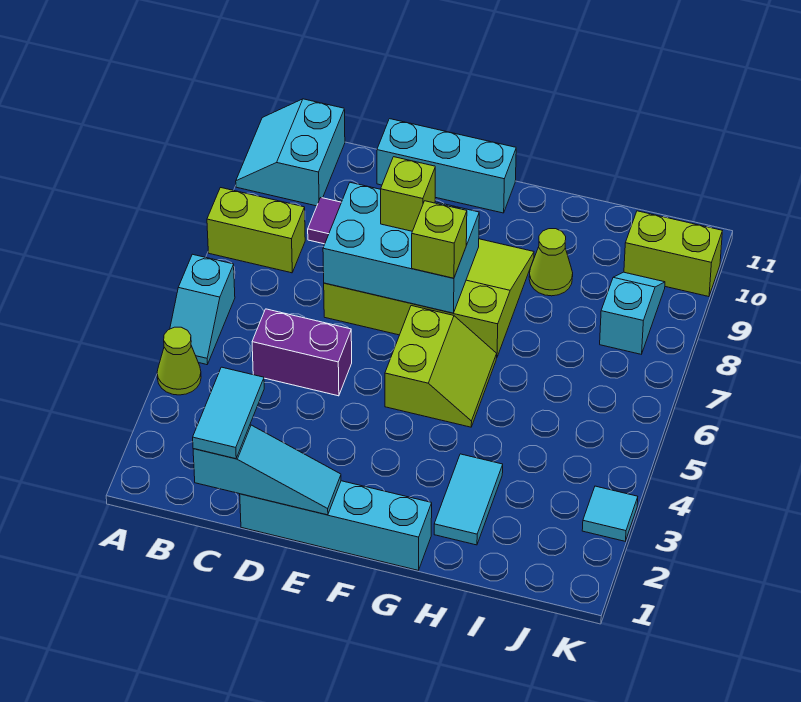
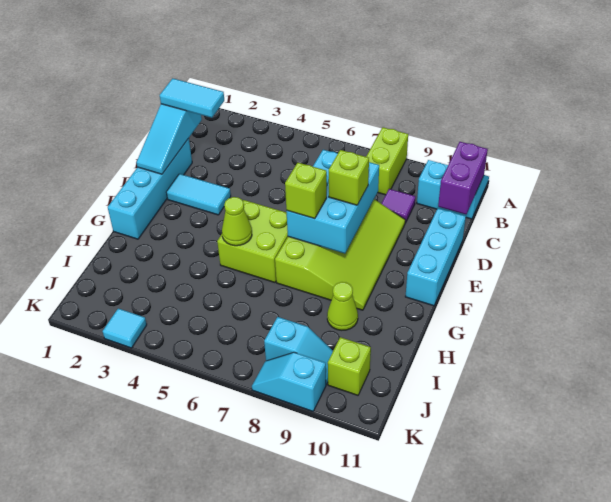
lime cone A4 level 1 -> lime cone G5 level 2
cyan slope A5:A6 level 1 top 6 -> cyan slope K8:K9 level 1 top 9
purple brick C5:D5 level 1 -> purple brick B11:C11 level 2
lime slope F5:G6 level 1 top F -> lime brick F5:G6 level 1
cyan tile H2:H3 level 1 -> cyan tile E2:E3 level 1
lime brick J10:K10 level 1 -> lime brick J10 level 1

